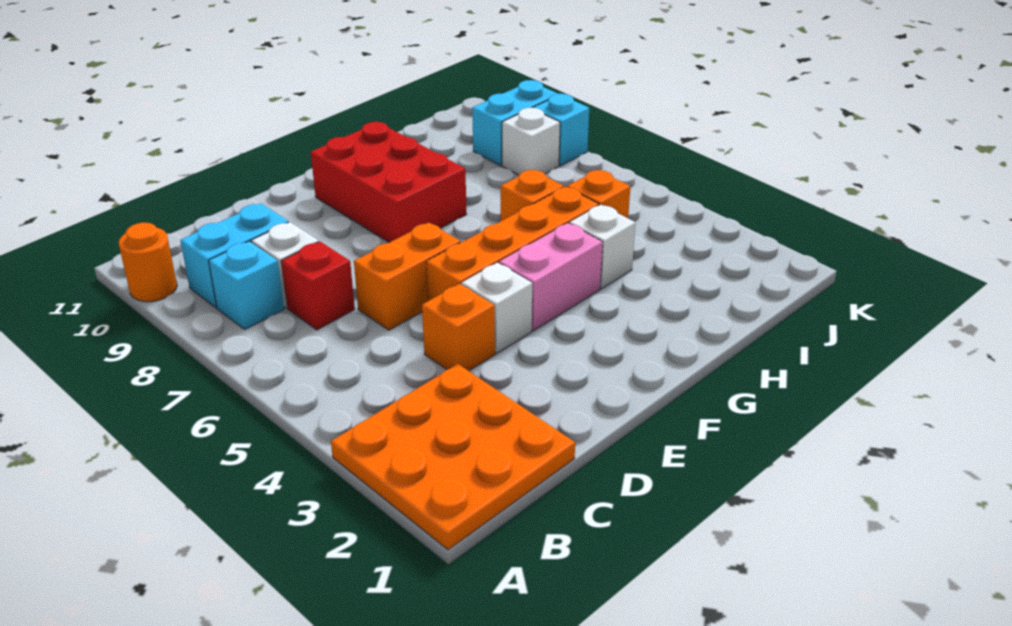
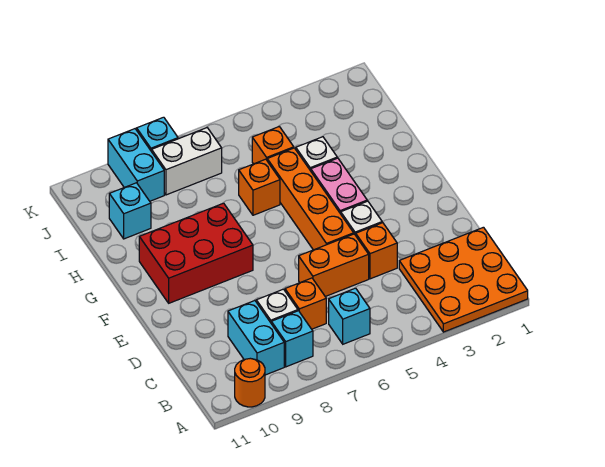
none -> cyan brick B6 level 1
red brick C7 level 1 -> orange brick C7 level 1
orange brick D6:E6 level 1 -> orange brick D5:D6 level 1
none -> cyan brick I10 level 1
white brick J8 level 1 -> white brick J7:J8 level 1

